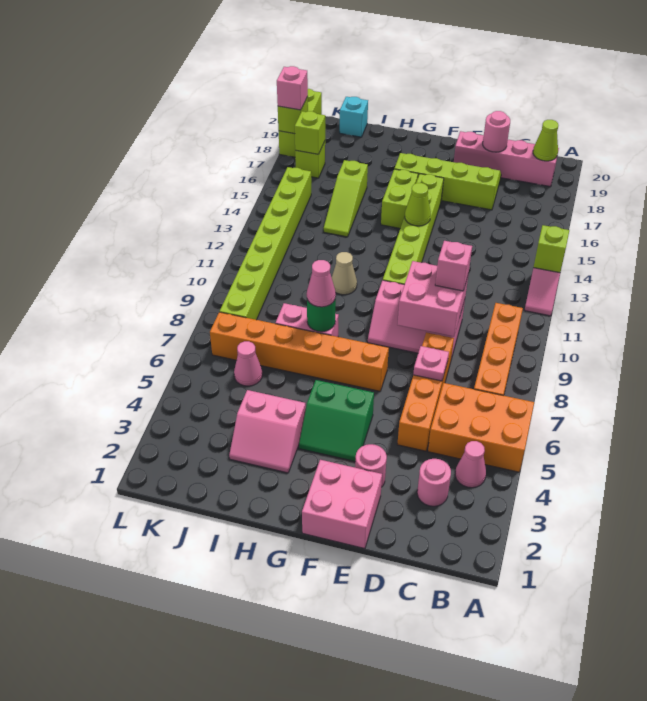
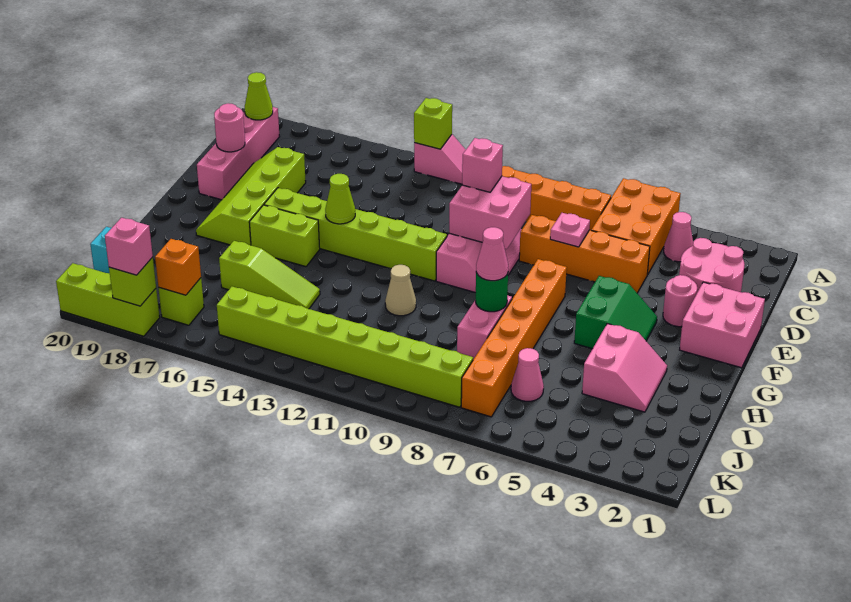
pink round brick C3 level 1 -> pink round brick C2:D3 level 1
lime brick K17 level 2 -> orange brick K17 level 2

